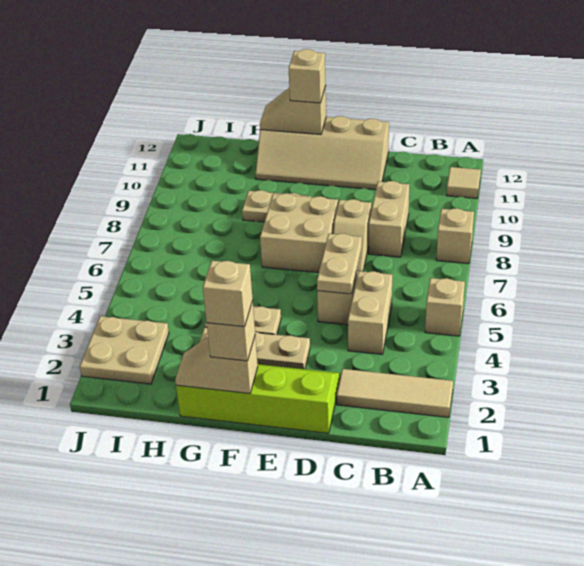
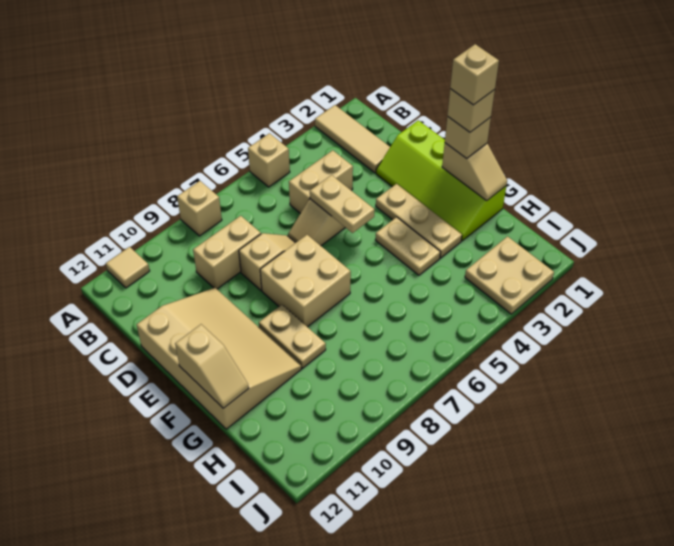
tan plate D5:D6 level 2 -> tan plate D5:E5 level 2
tan slope D11:G12 level 1 top 12 -> tan slope D10:G12 level 1 top 12
tan brick F12 level 3 -> tan brick F1 level 5

